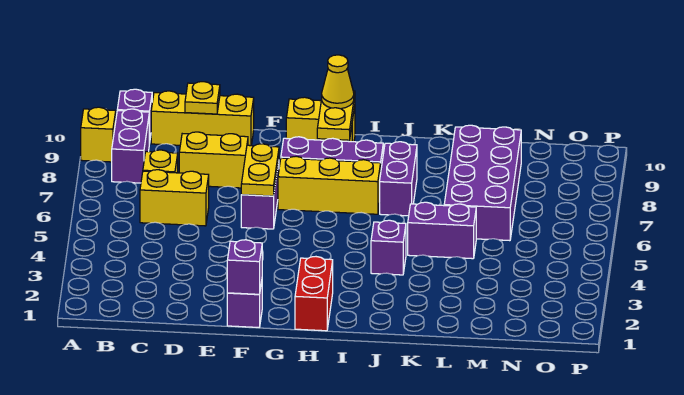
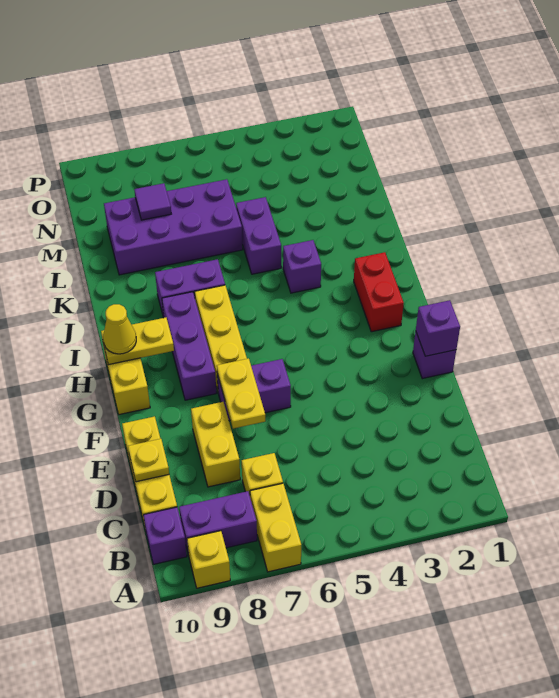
yellow brick C6:D6 level 1 -> yellow brick A7:B7 level 1
yellow plate F6:F7 level 2 -> yellow plate E7:F7 level 2
red brick H1:H2 level 1 -> red brick H2:I2 level 1
none -> purple tile M8 level 2

